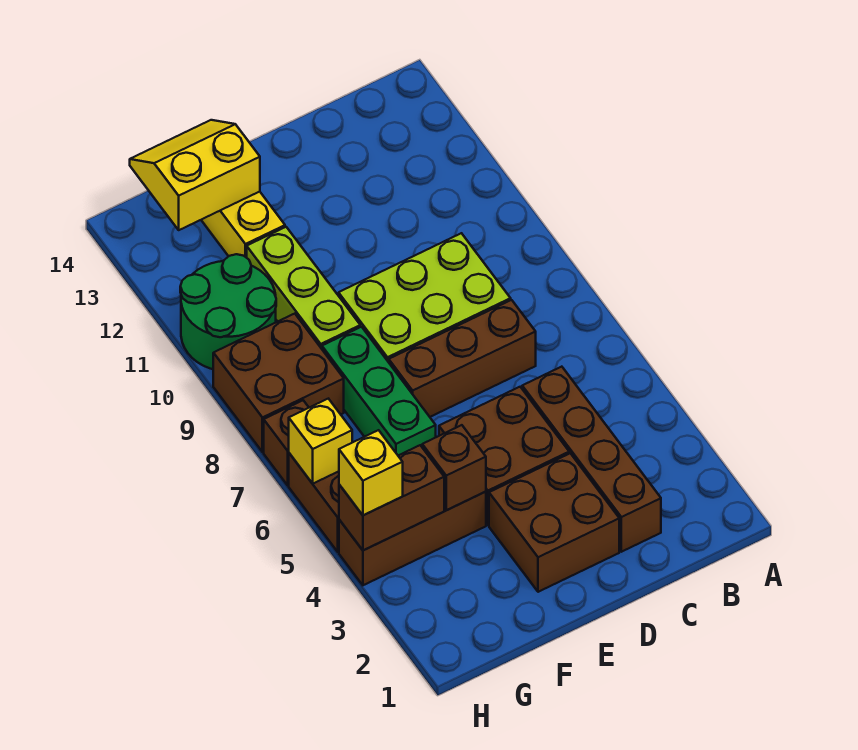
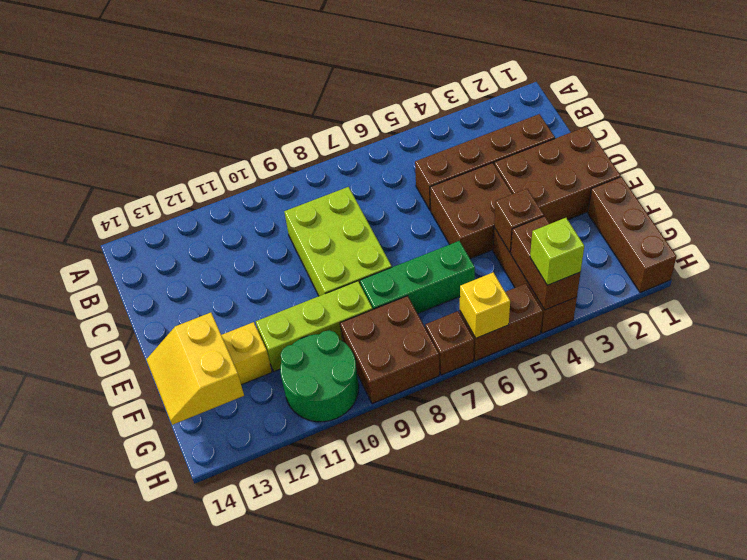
brown brick C7:E7 level 1 -> brown brick F1:H1 level 1
brown brick D2:E3 level 1 -> brown brick D1:E3 level 1
yellow brick H4 level 3 -> lime brick H4 level 3

